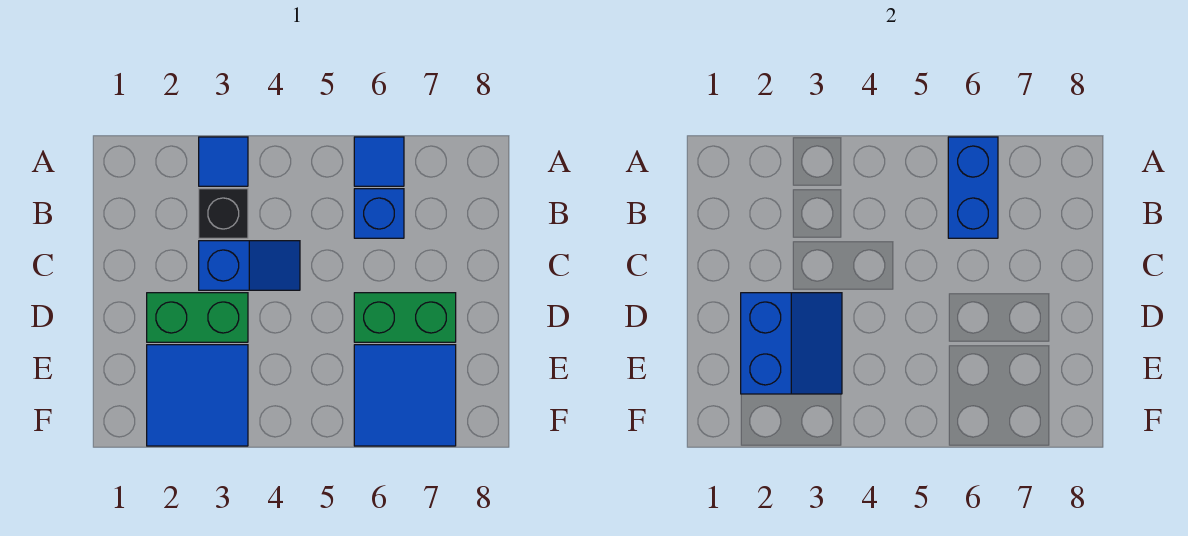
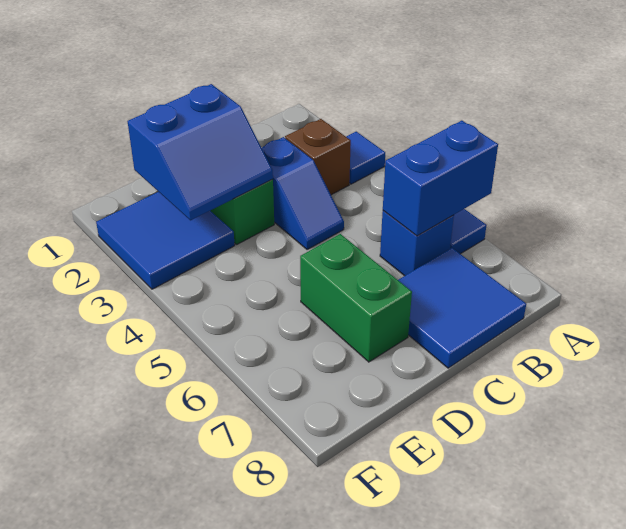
black brick B3 level 1 -> brown brick B3 level 1
blue tile E6:F7 level 1 -> blue tile B7:C8 level 1

